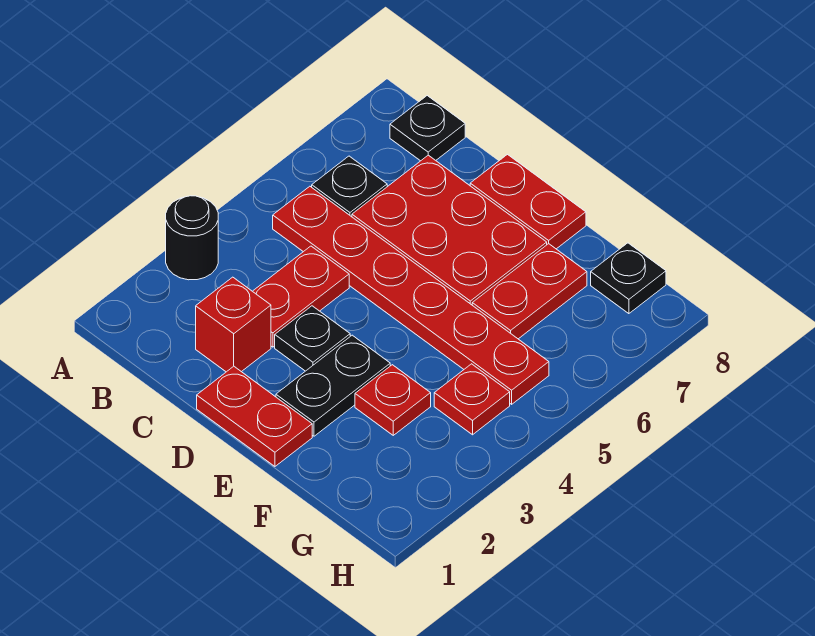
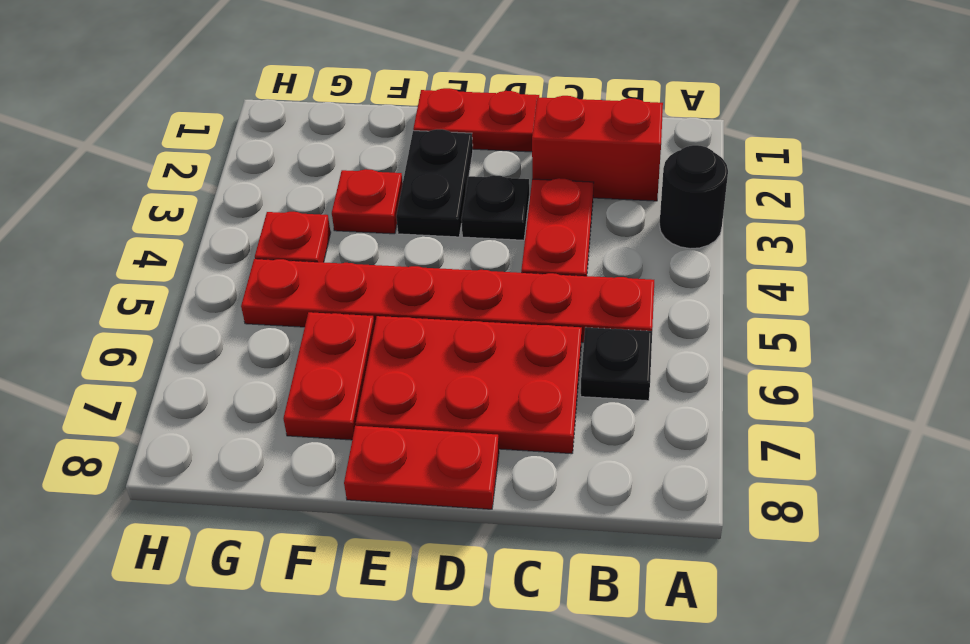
black plate B8 level 1 -> none
red brick C2 level 1 -> red brick B2:C2 level 1
black plate G8 level 1 -> none

